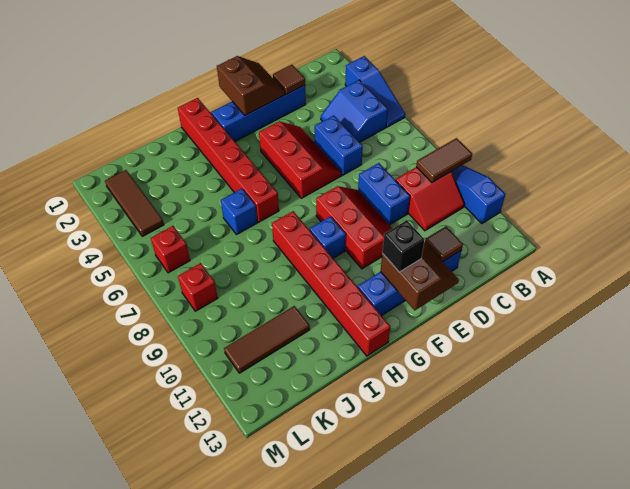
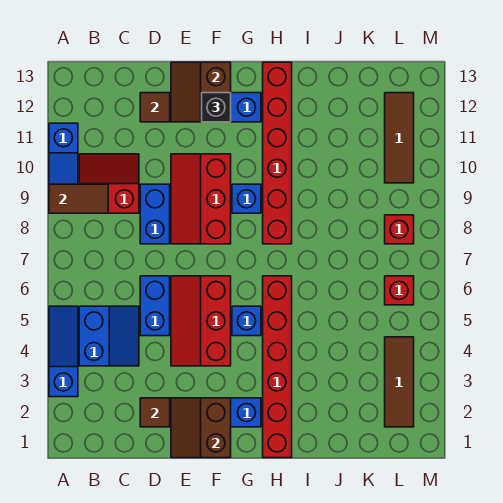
blue brick I6 level 1 -> blue brick G5 level 1
brown tile J11:L11 level 1 -> brown tile L10:L12 level 1

